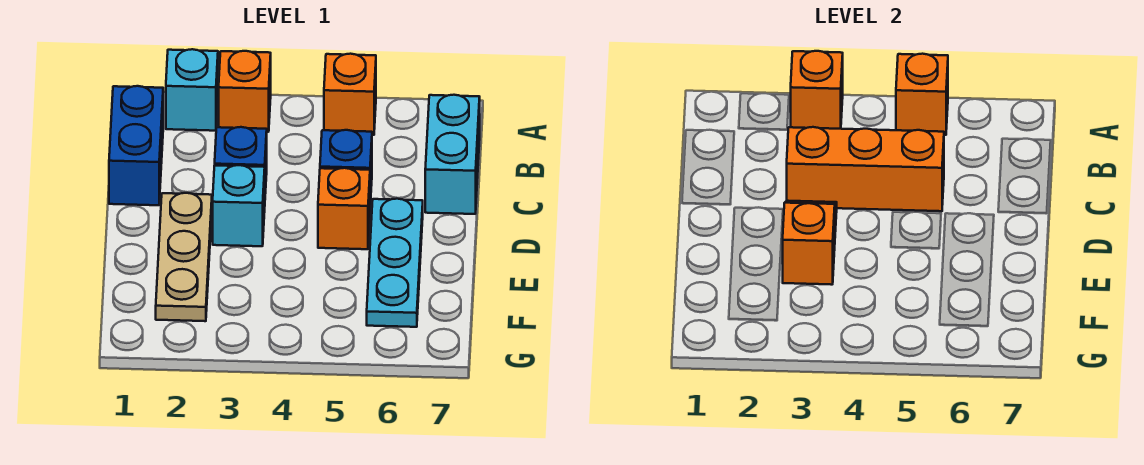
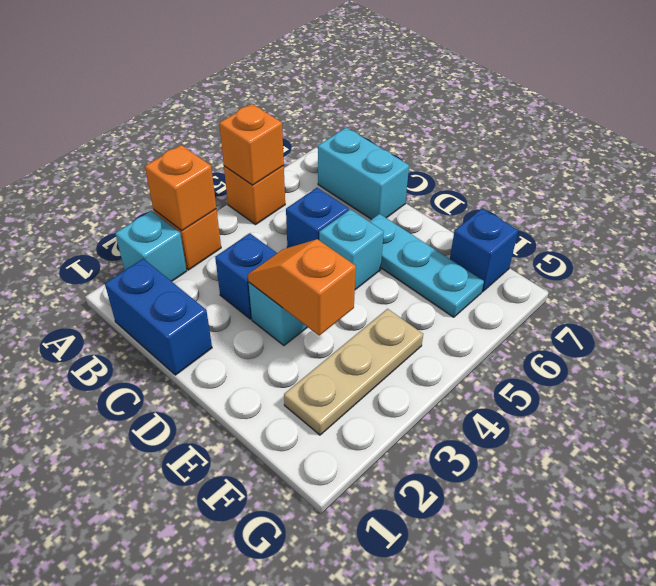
orange brick C3:C5 level 2 -> none
tan plate D2:F2 level 1 -> tan plate F2:F4 level 1
orange brick D5 level 1 -> cyan brick D5 level 1
none -> blue brick F7 level 1

